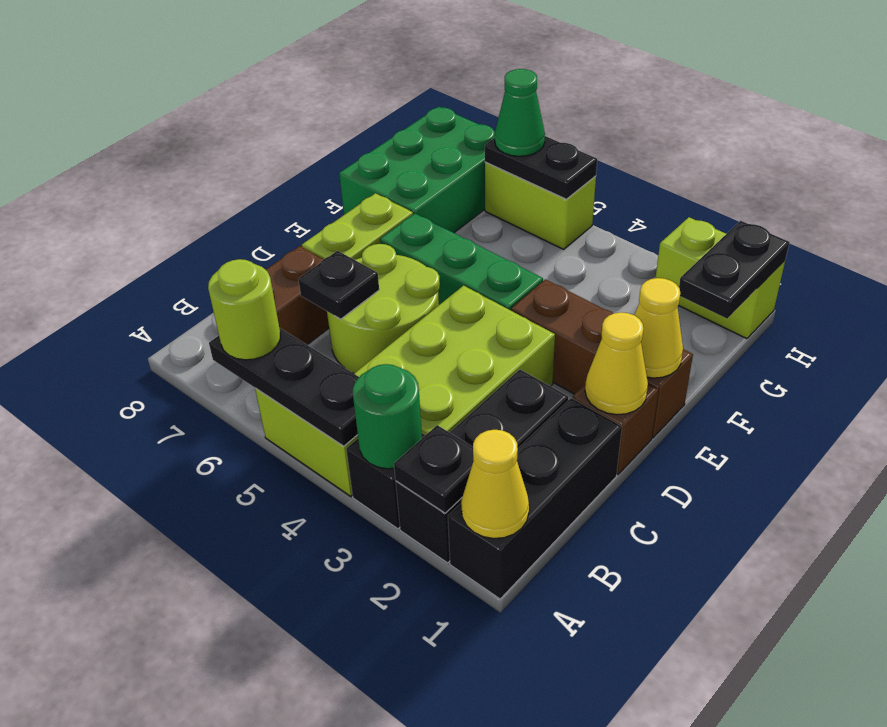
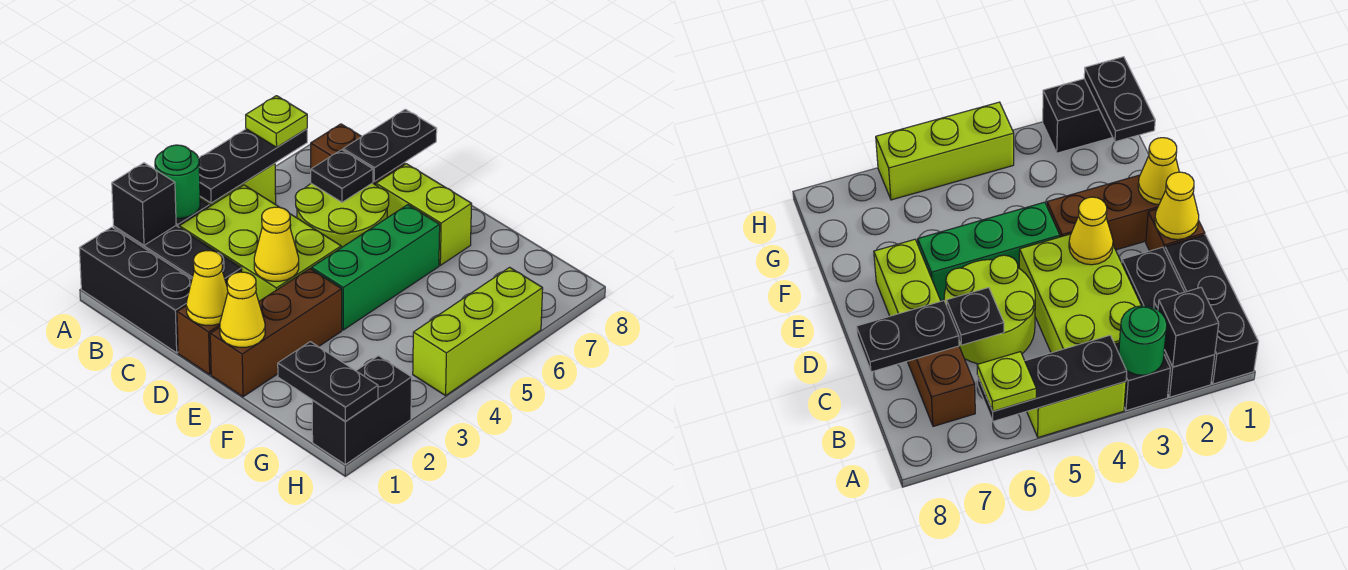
yellow cone A1 level 2 -> yellow cone D3 level 2
black plate A2 level 2 -> black brick A2 level 2
lime round brick A6 level 3 -> lime plate A6 level 3
green brick F7:H8 level 1 -> none
lime brick H1:H2 level 1 -> black brick H1:H2 level 1
lime brick H5:H6 level 1 -> lime brick H4:H6 level 1
black plate H5:H6 level 2 -> black plate C7:C8 level 2
green cone H6 level 3 -> none

